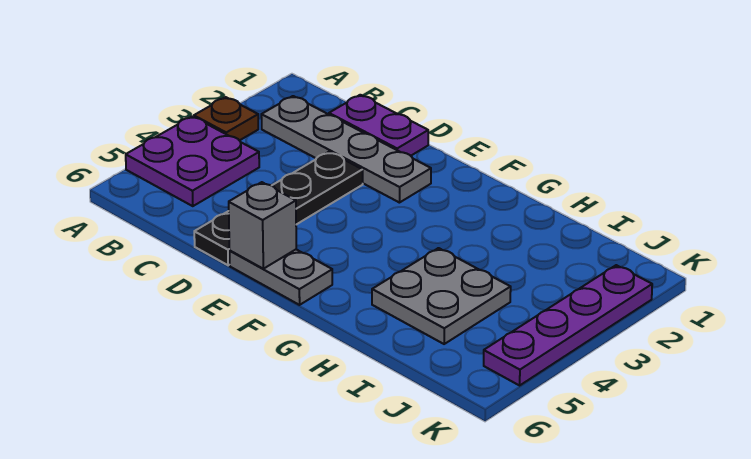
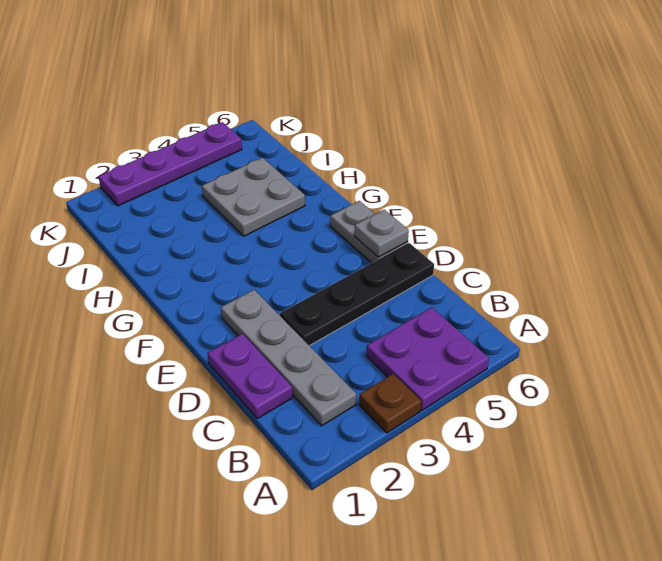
grey brick E6 level 2 -> grey plate E6 level 2

